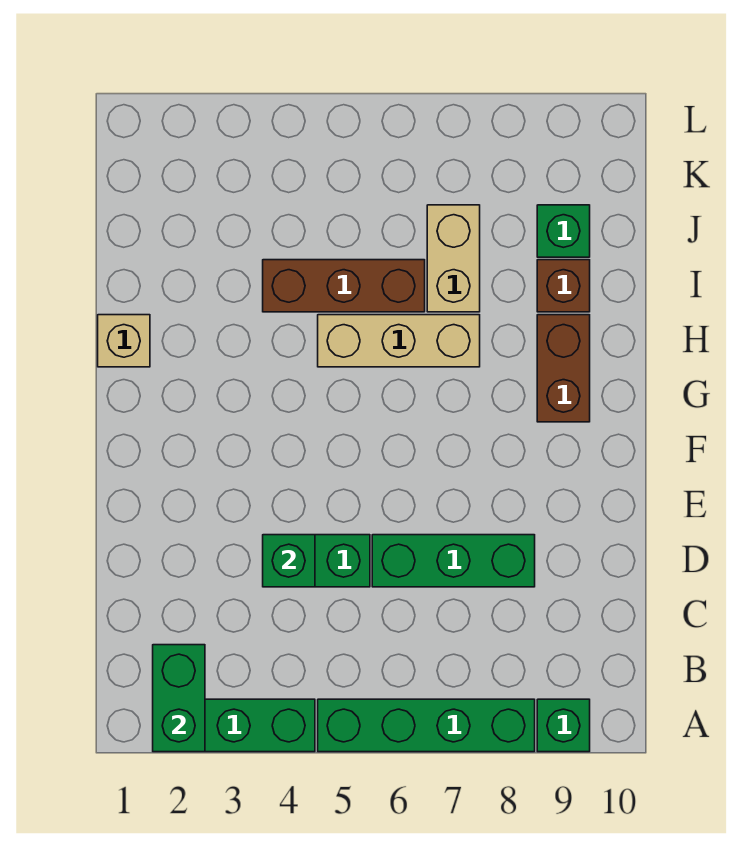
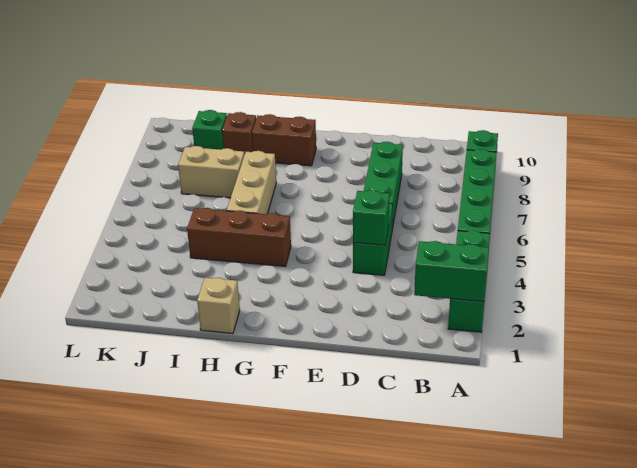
brown brick I4:I6 level 1 -> brown brick G4:I4 level 1

